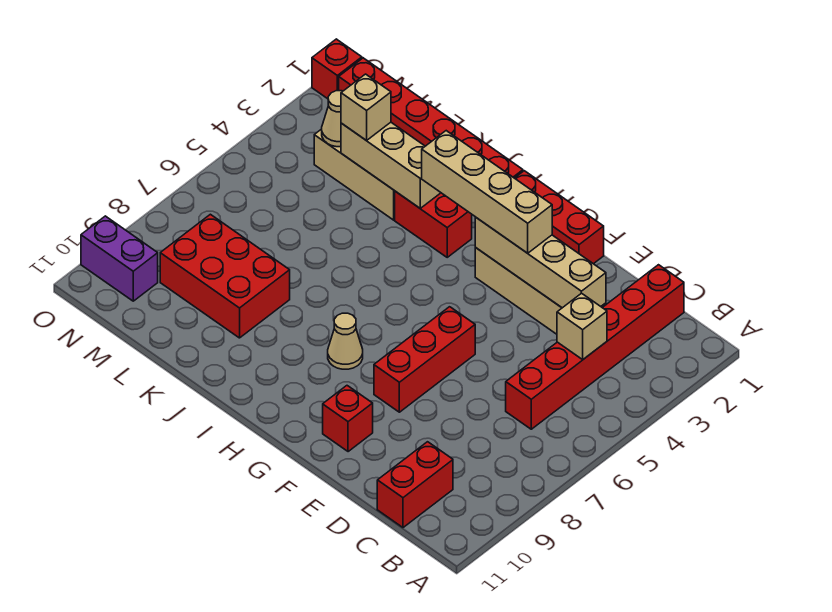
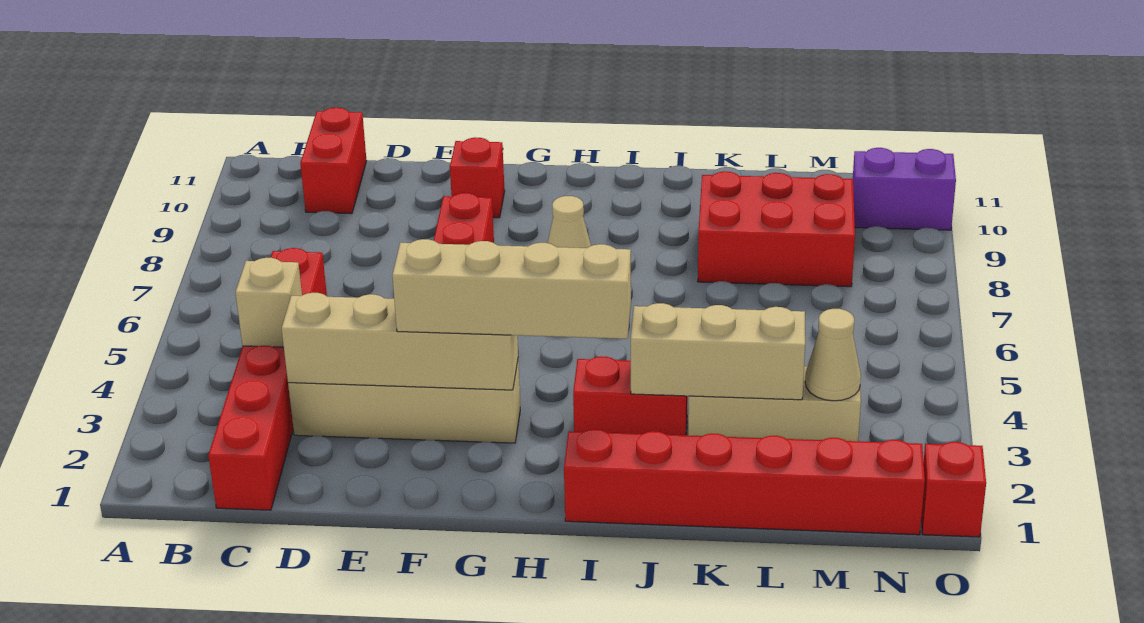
red brick F1:H1 level 1 -> none
tan brick L3 level 3 -> none

